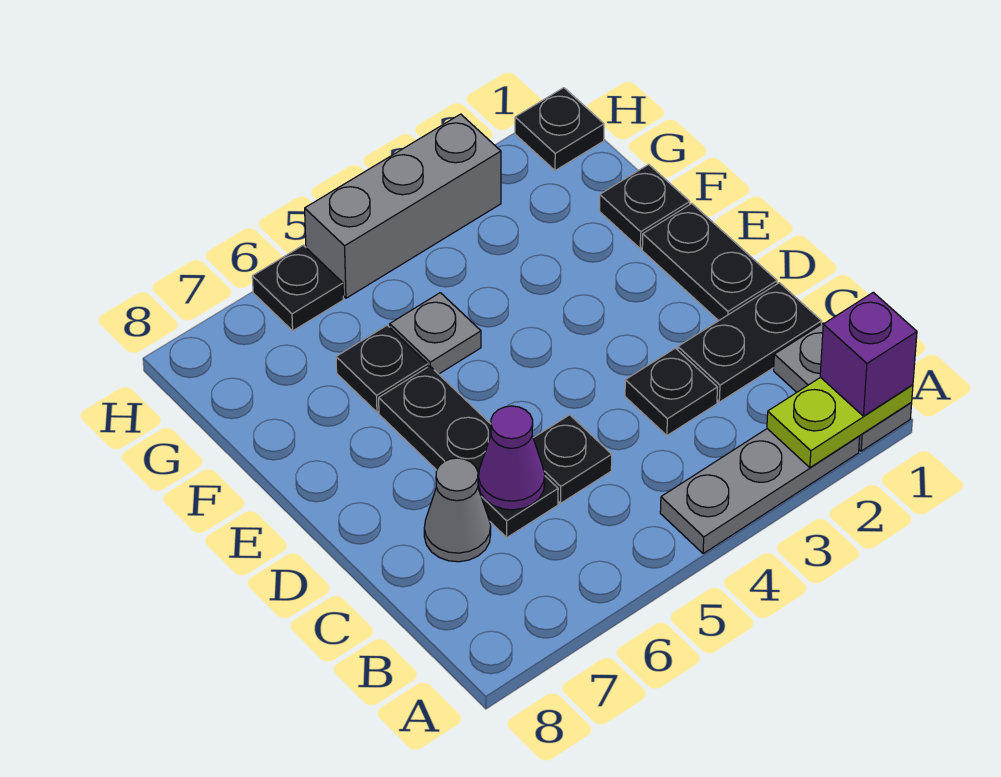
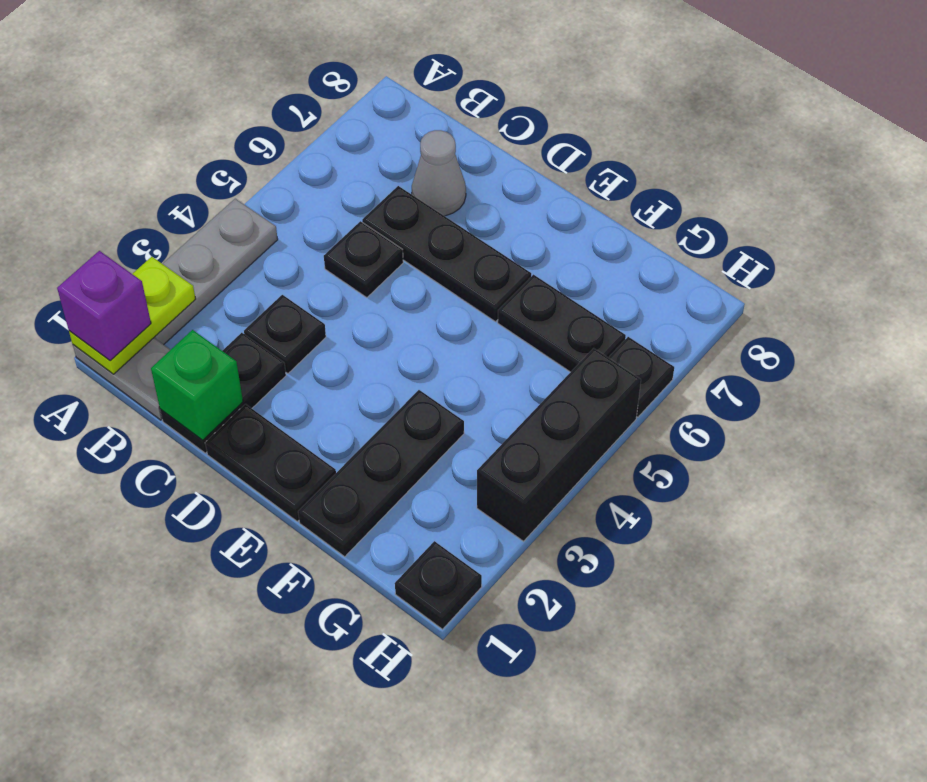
none -> green brick C1 level 2
purple cone C6 level 2 -> none
black plate F1 level 1 -> black plate F1:F3 level 1
grey plate F5 level 1 -> none
black plate F6 level 1 -> black plate F6:G6 level 1
grey brick H3:H5 level 1 -> black brick H3:H5 level 1

